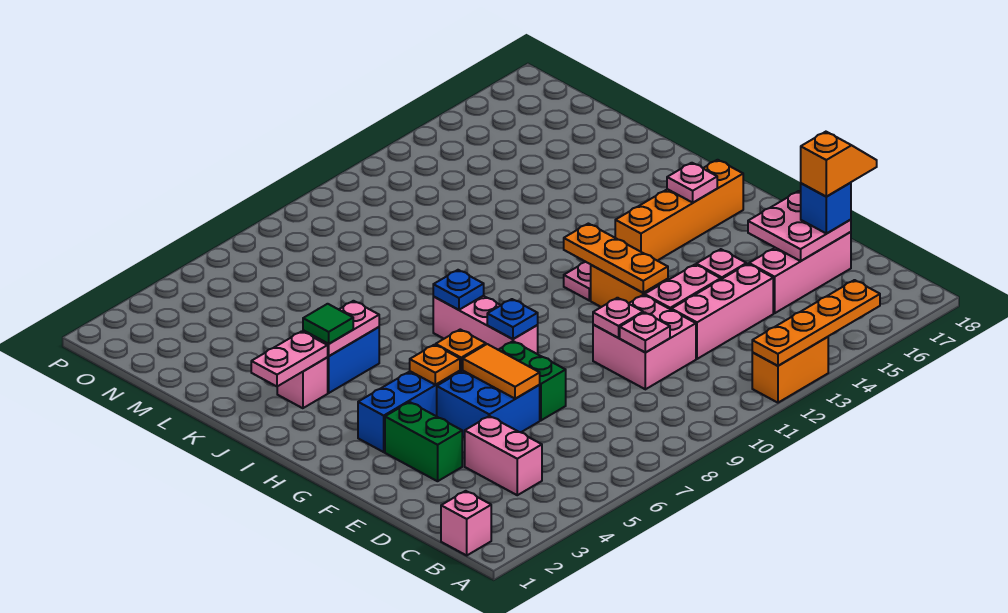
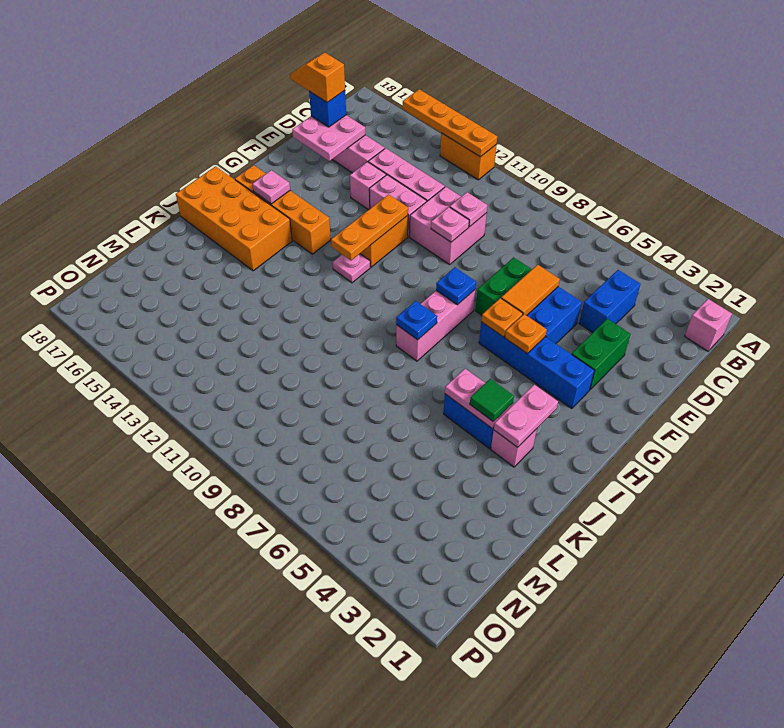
pink brick C4:D4 level 1 -> blue brick C4:D4 level 1
none -> orange brick I15:J18 level 1
pink plate J2:J3 level 2 -> pink plate I3:J3 level 2

